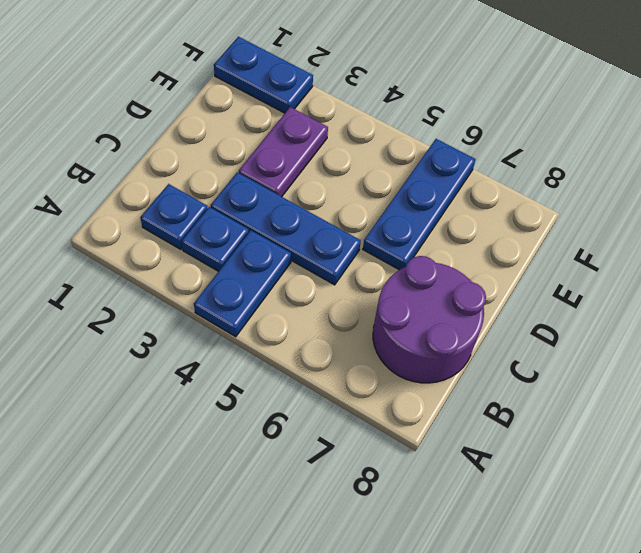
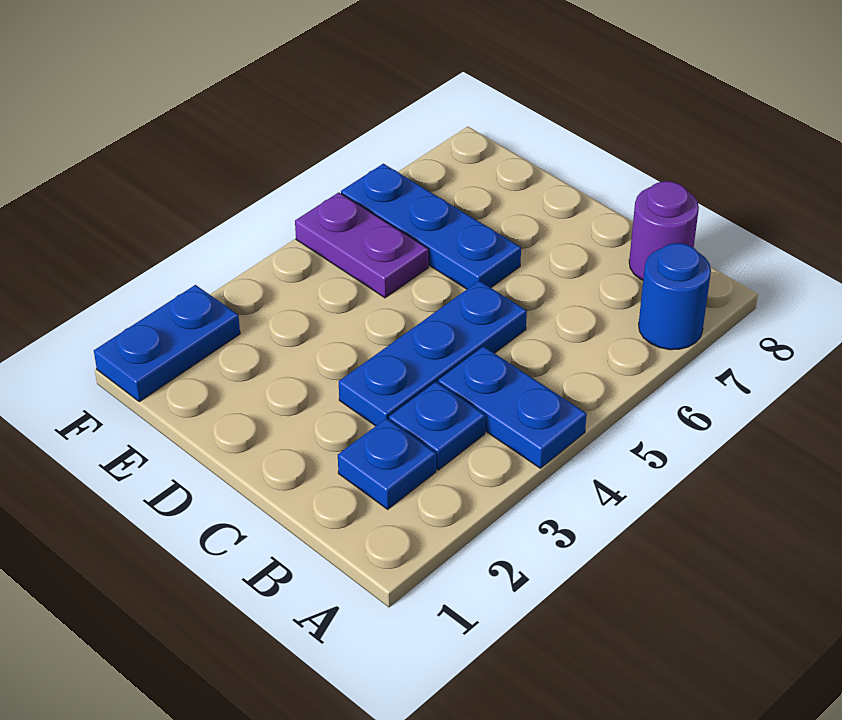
none -> blue round brick A7 level 1
purple round brick B7:C8 level 1 -> purple round brick B8 level 1
purple plate D3:E3 level 1 -> purple plate E5:F5 level 1

